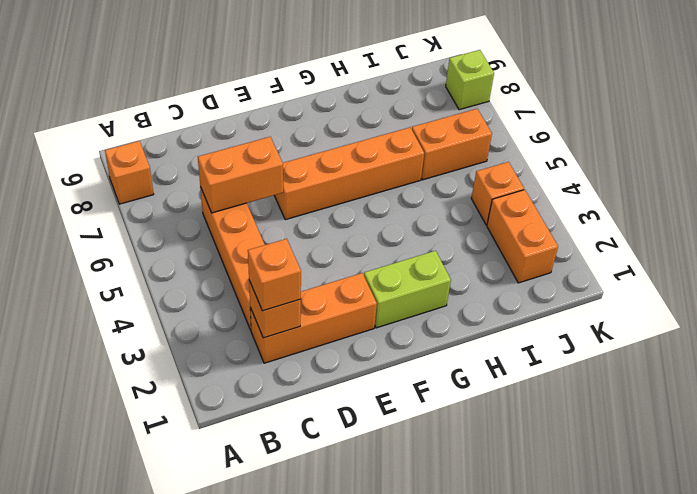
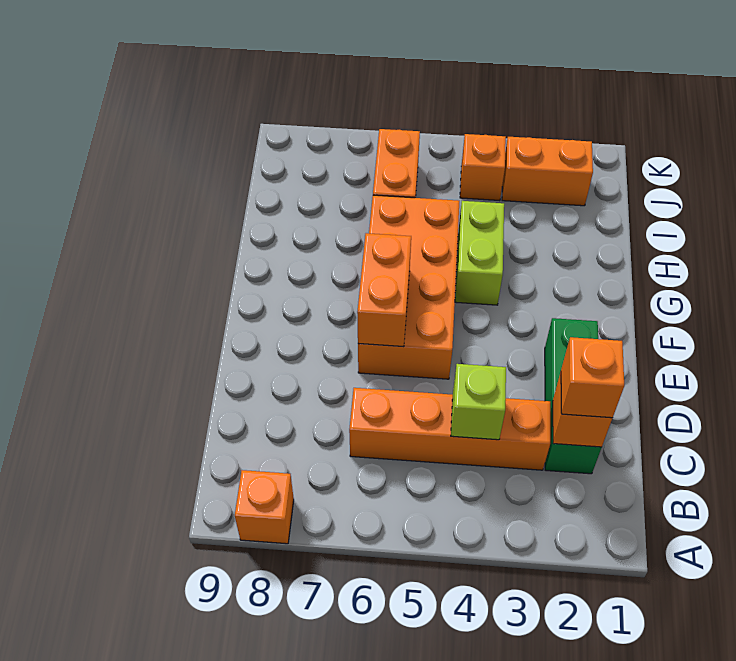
orange brick C2:E2 level 1 -> green brick C2:E2 level 1
orange brick C6:D6 level 2 -> orange brick E6:F6 level 2
orange brick E6:H6 level 1 -> orange brick E5:H6 level 1
lime brick F2:G2 level 1 -> lime brick G4:H4 level 1
lime brick K8 level 1 -> lime brick C4 level 2

